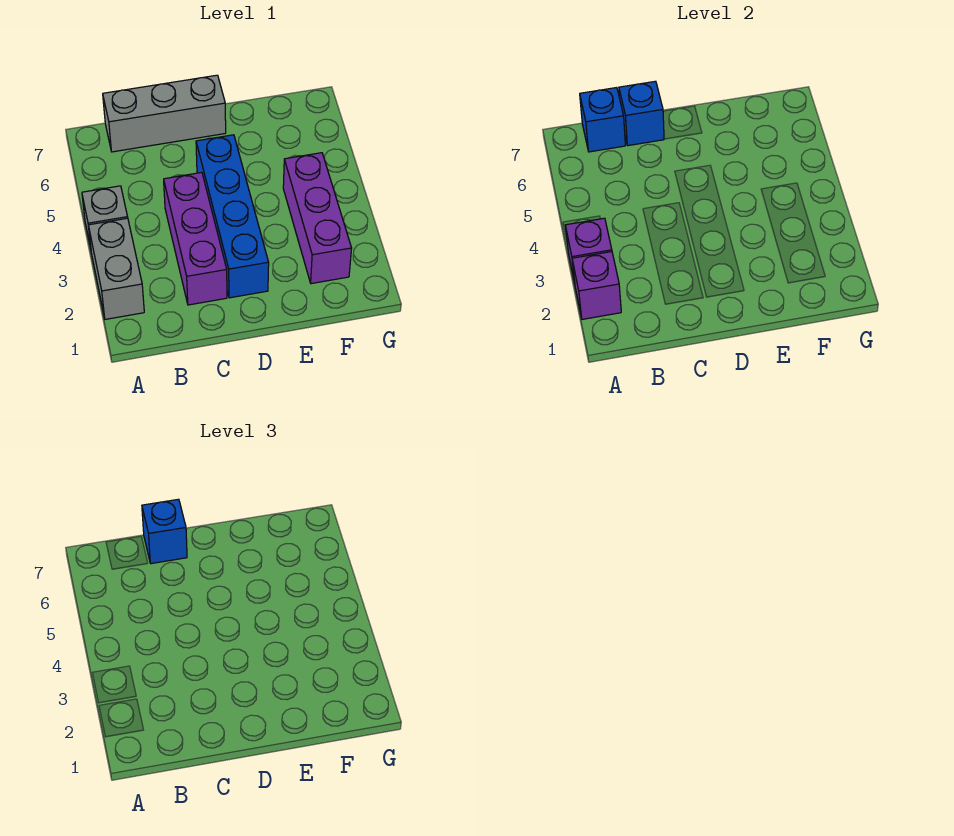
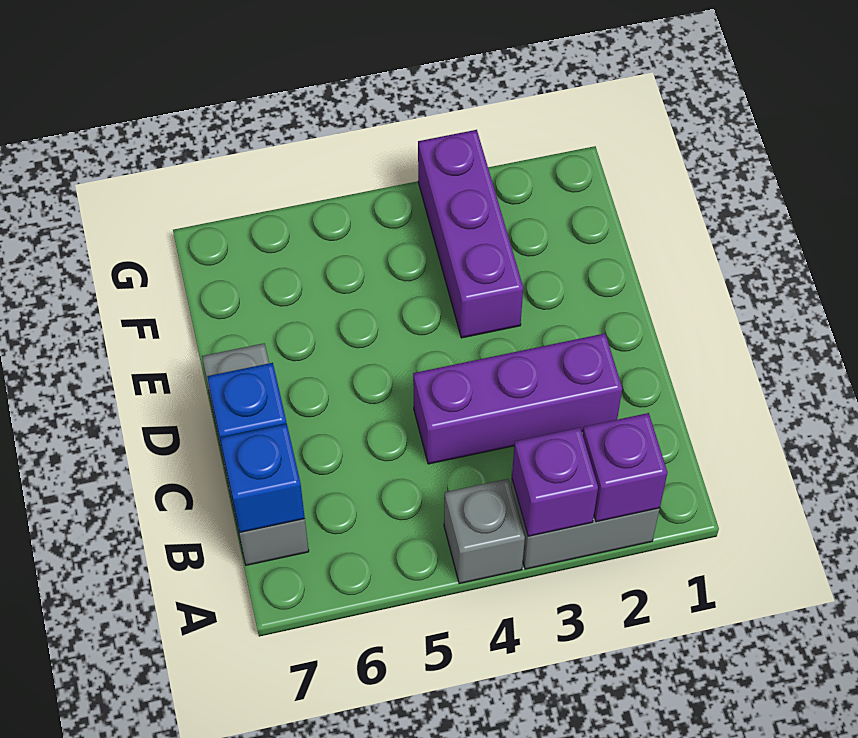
blue brick C7 level 3 -> none
blue brick D2:D5 level 1 -> none
purple brick F2:F4 level 1 -> purple brick E3:G3 level 1

